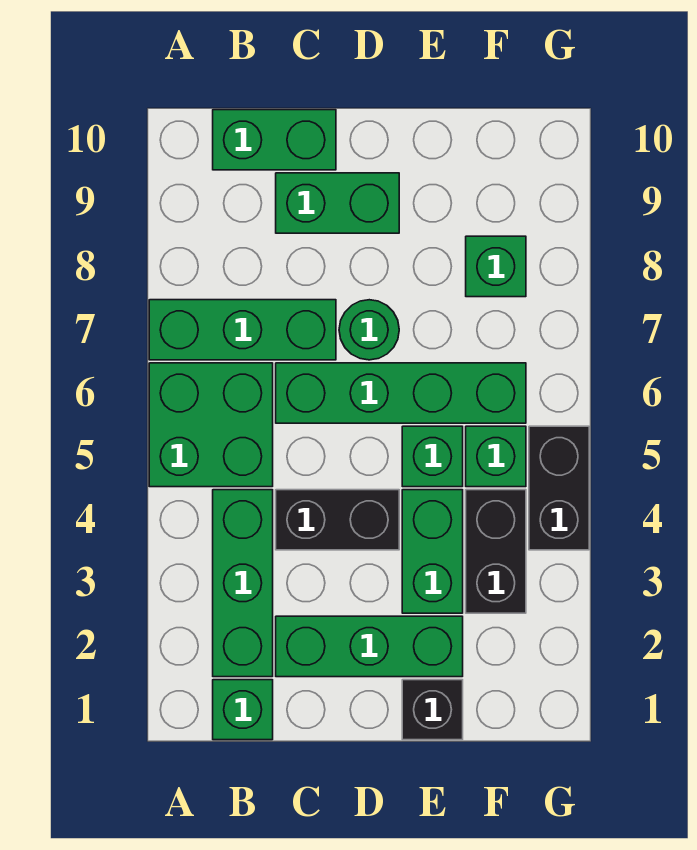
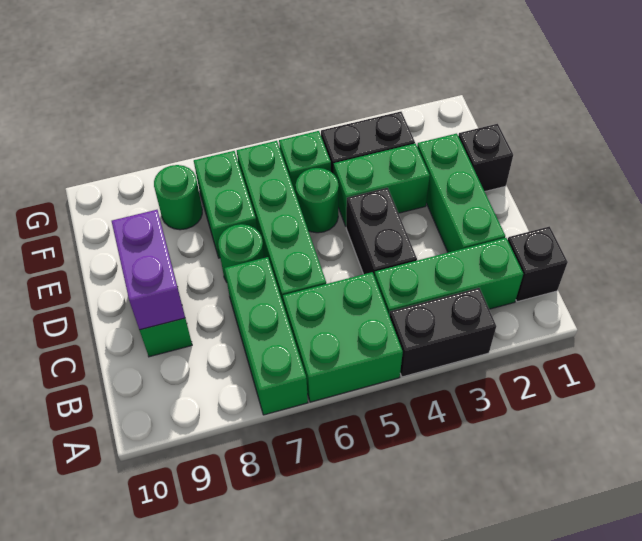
green brick B1 level 1 -> black brick B1 level 1
green brick B10:C10 level 1 -> green brick E7:F7 level 1
none -> purple brick C9:D9 level 2
green brick E5 level 1 -> green round brick E5 level 1
green brick F8 level 1 -> green round brick F8 level 1
black brick G4:G5 level 1 -> black brick A3:A4 level 1

